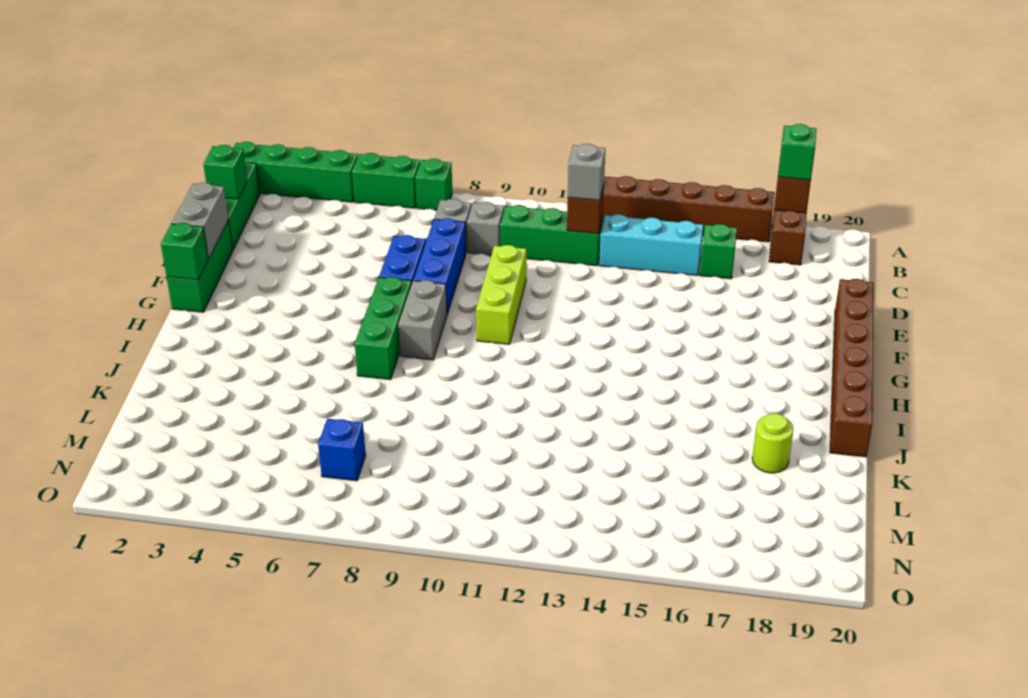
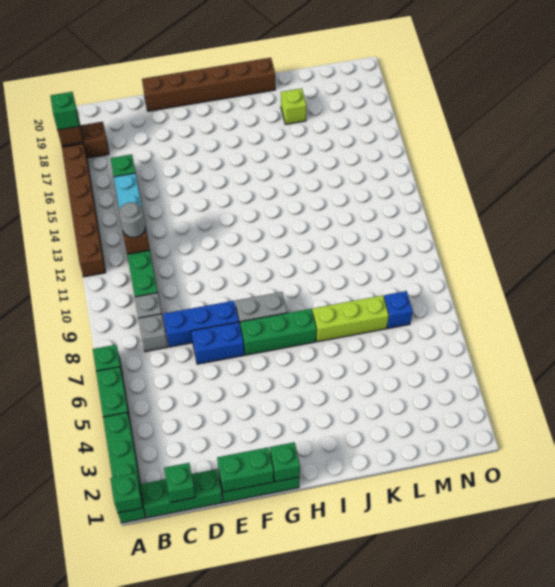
none -> green brick A1 level 2
grey brick C12 level 3 -> grey round brick C12 level 3
grey brick E1:F1 level 2 -> green brick E1:F1 level 2
lime brick E10:G10 level 1 -> lime brick J7:L7 level 1
lime round brick K18 level 1 -> lime brick K18 level 1

